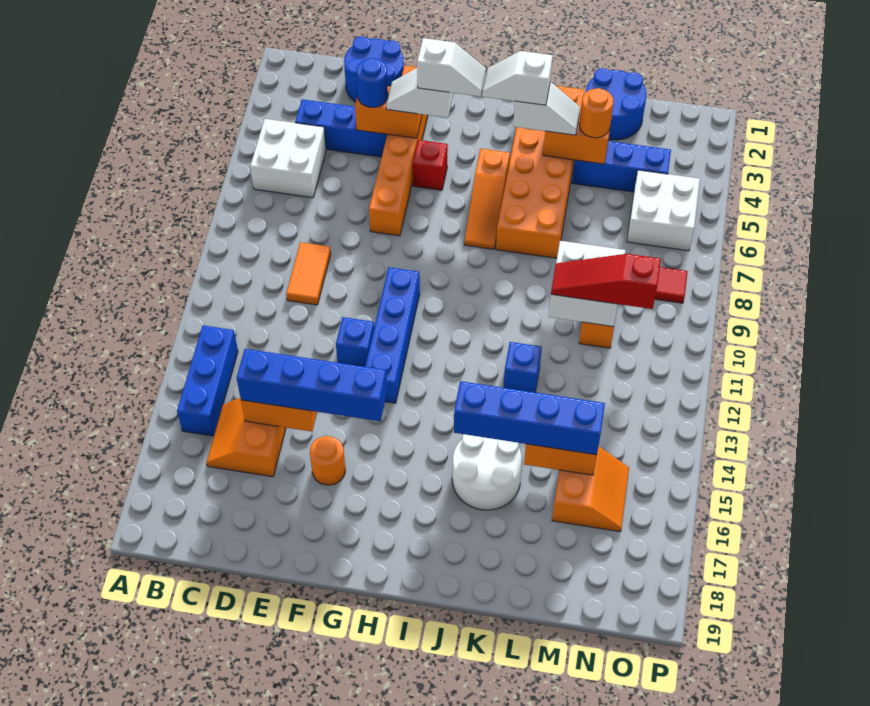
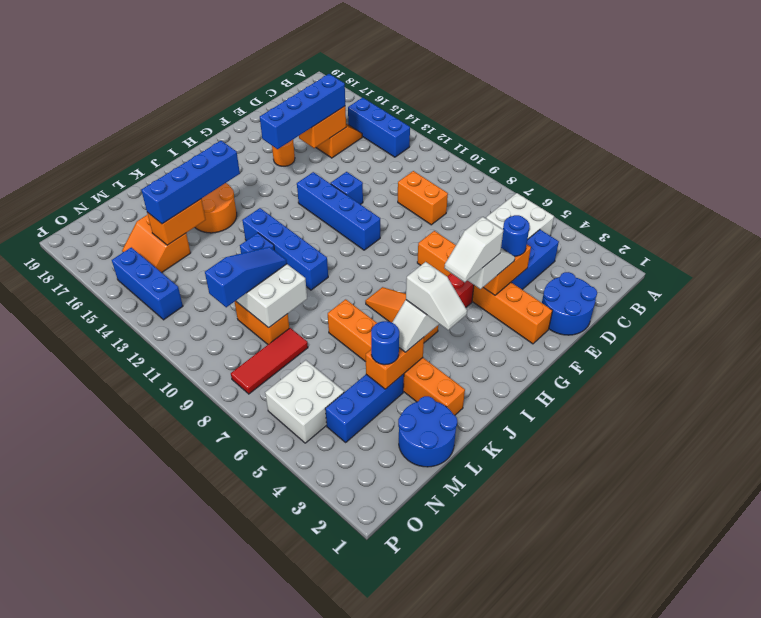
orange tile D9:D10 level 1 -> orange brick D9:D10 level 1
white slope I4:J4 level 4 top J -> white slope J3:J4 level 4 top 4
orange brick J2:K7 level 1 -> orange brick K2:K7 level 1
none -> blue brick J10:J13 level 1
white round brick J15:K16 level 1 -> orange round brick J15:K16 level 1
orange round brick L4 level 3 -> blue round brick L4 level 3
red slope L10:N10 level 3 top N -> blue slope L10:N10 level 3 top N
none -> blue brick O13:O15 level 1

